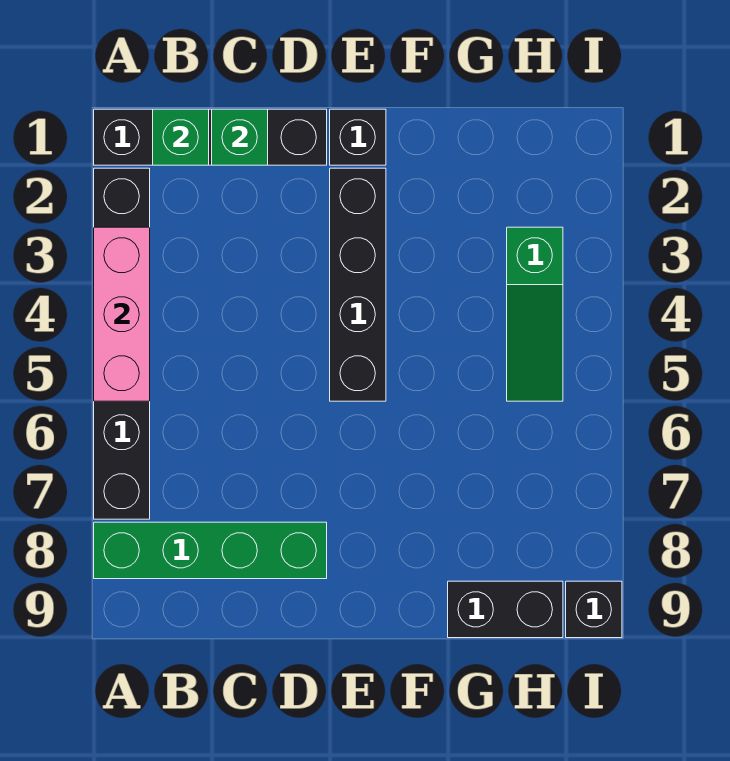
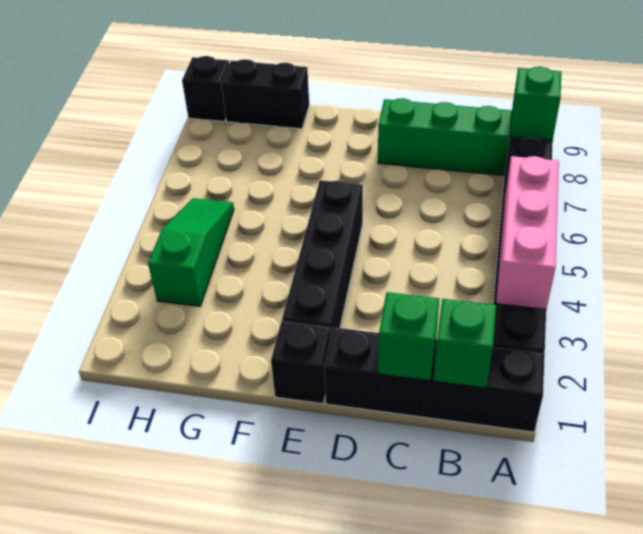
none -> green brick A8 level 2

